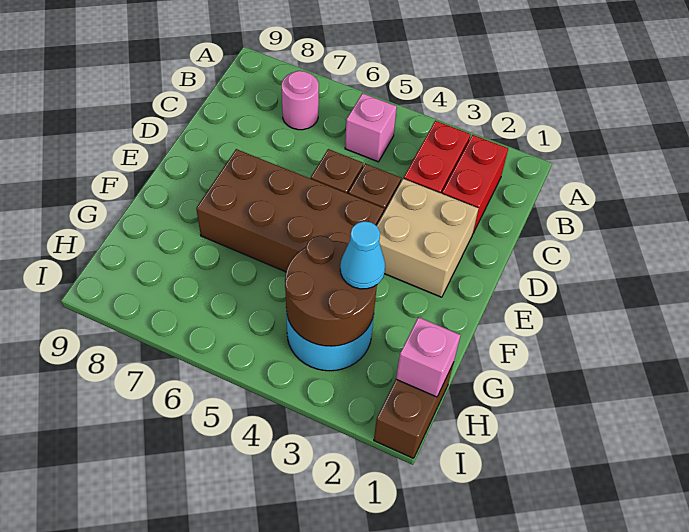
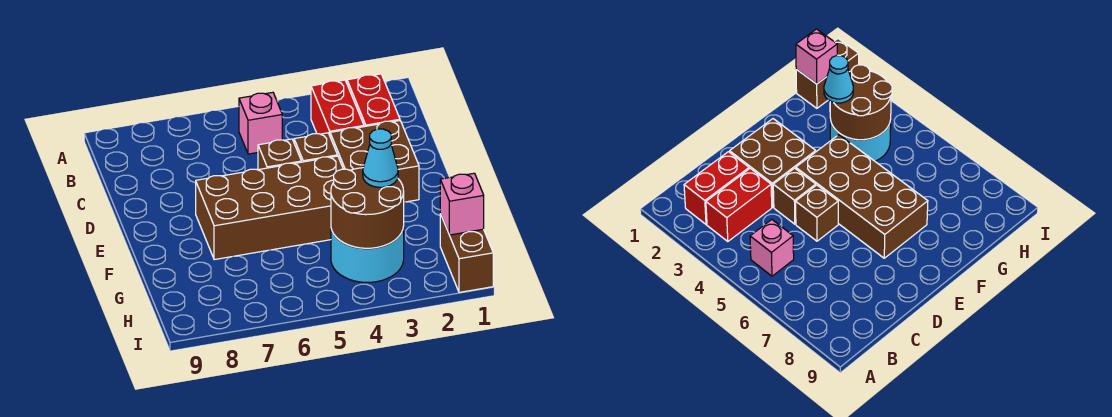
pink round brick B7 level 1 -> none
tan brick D2:E3 level 1 -> brown brick D2:E3 level 1

